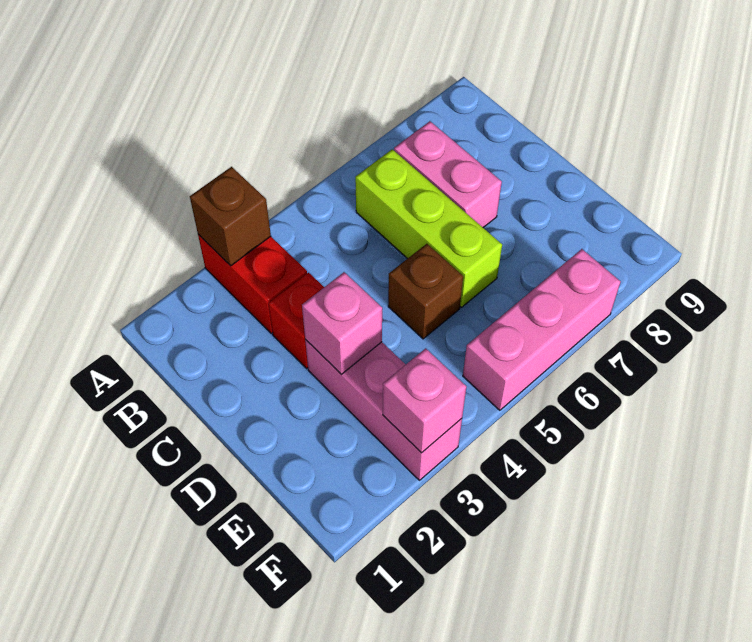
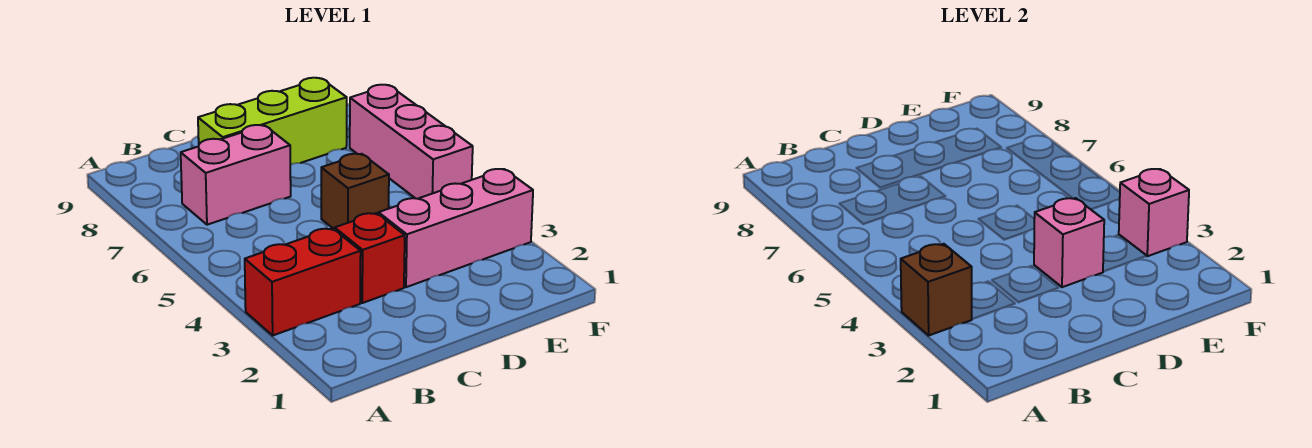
lime brick B6:D6 level 1 -> lime brick C8:E8 level 1

